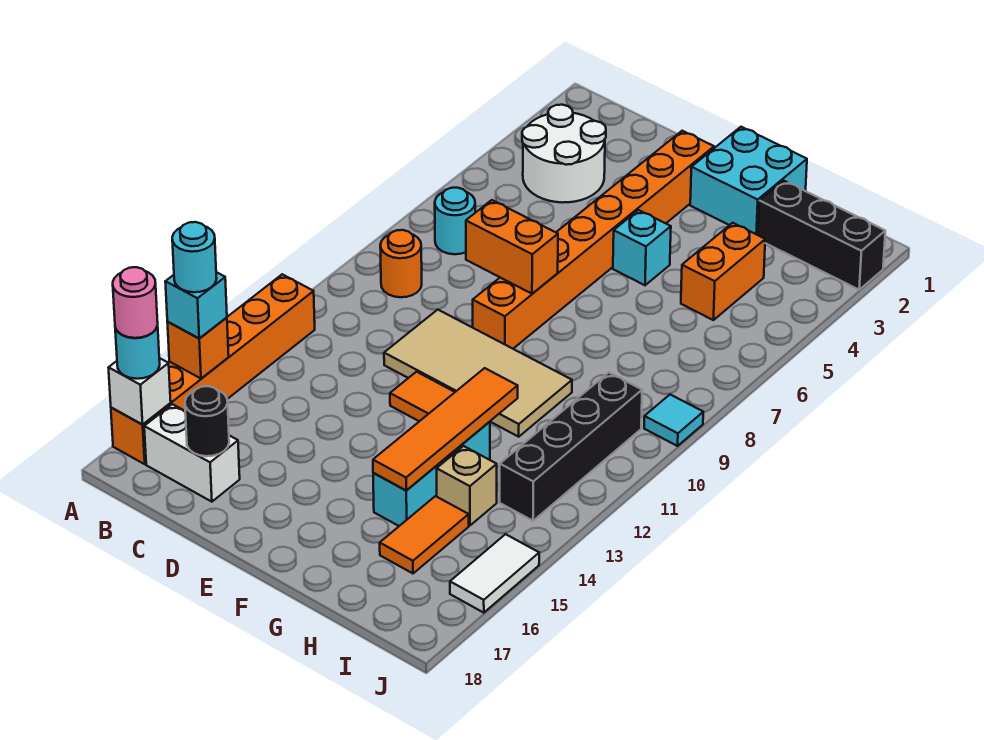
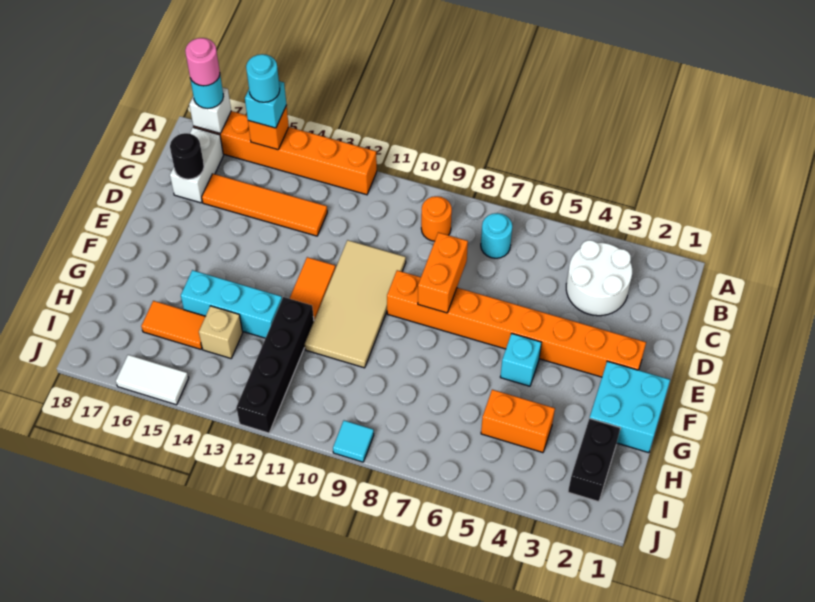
orange tile G12:G15 level 2 -> orange tile C13:C16 level 1
black brick H2:J2 level 1 -> black brick H2:I2 level 1
black brick I10:I13 level 1 -> black brick G12:J12 level 1

